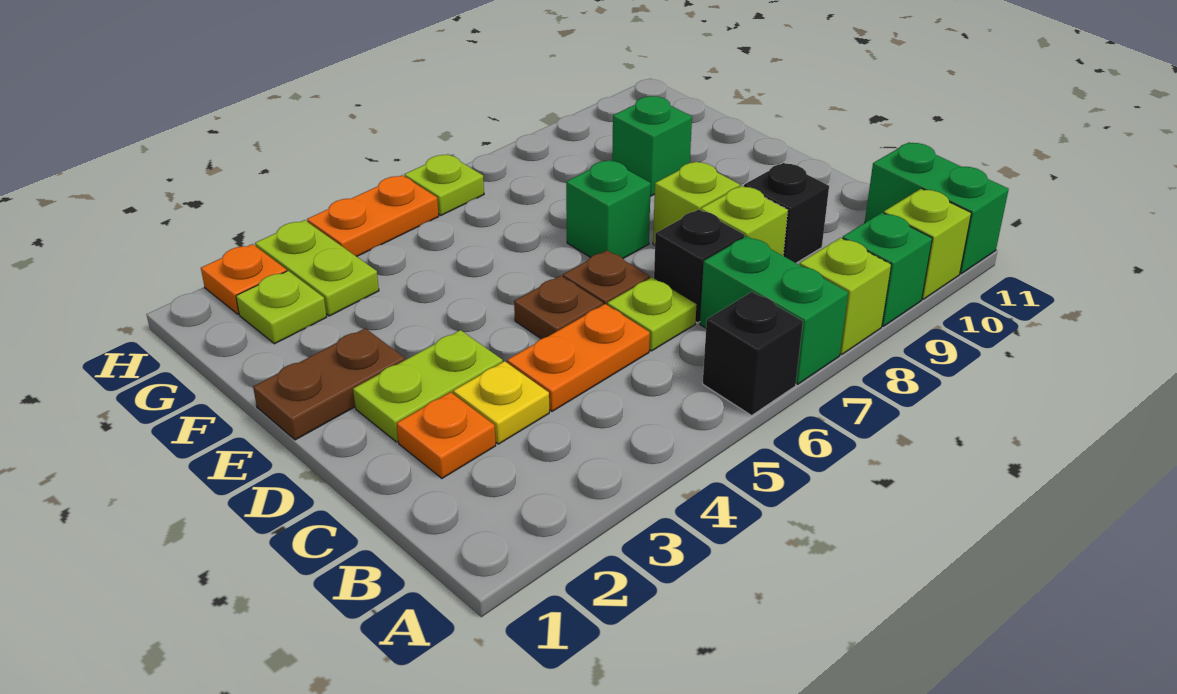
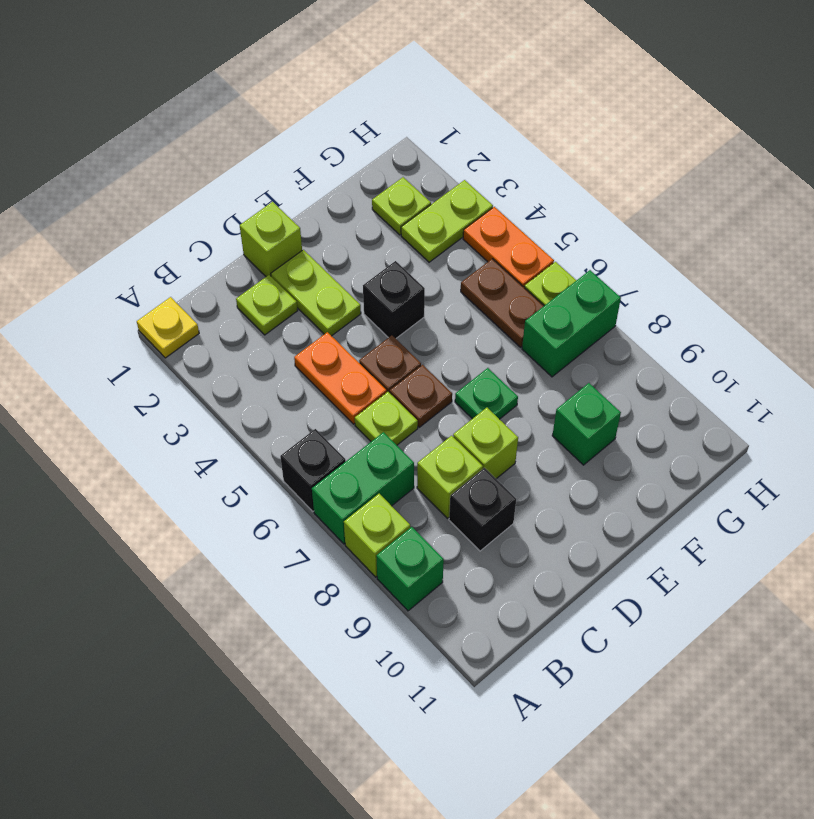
lime brick A10 level 1 -> lime brick D1 level 1
green brick A11:B11 level 1 -> green brick G7:H7 level 1
orange plate C2 level 1 -> lime plate C2 level 1
yellow plate C3 level 1 -> yellow plate A1 level 1
black brick C7 level 1 -> black brick E4 level 1
brown plate E1:E2 level 1 -> brown plate G5:G6 level 1
green brick E7 level 1 -> green plate E7 level 1
orange plate H2 level 1 -> none

